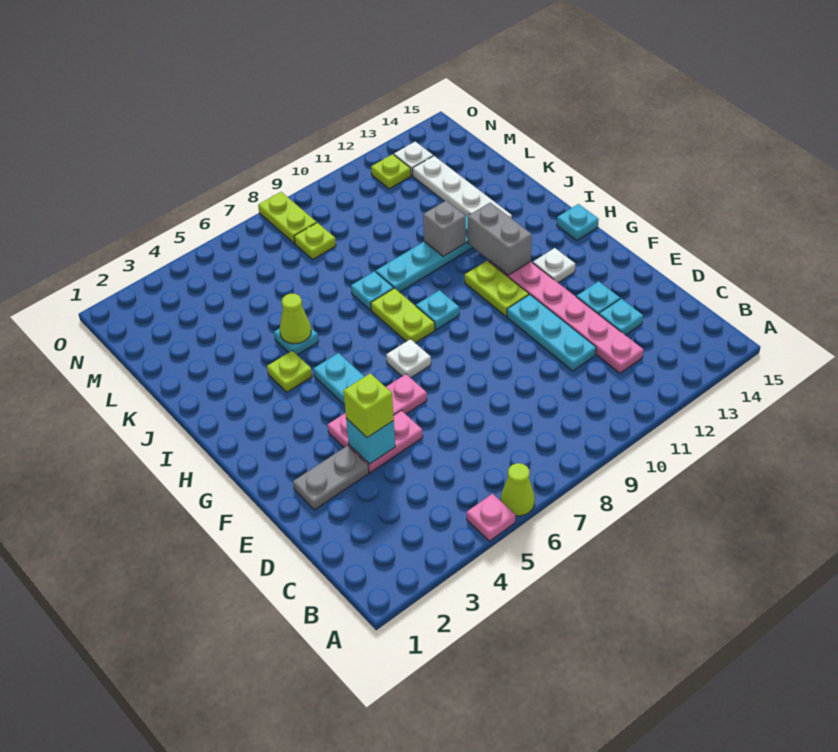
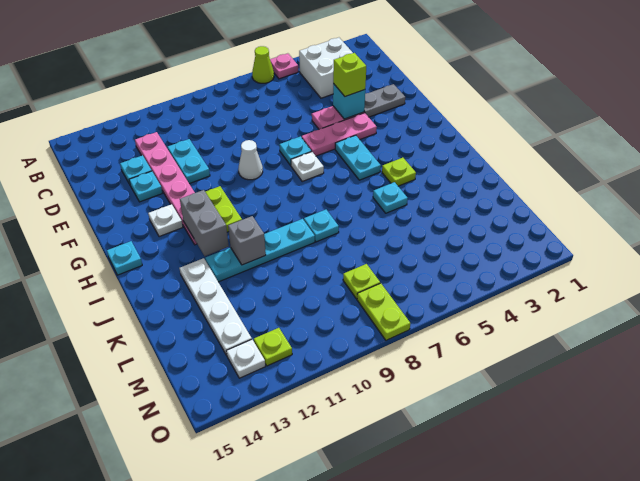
none -> white brick B3:C4 level 1
cyan plate D11:F11 level 1 -> cyan plate D11:E11 level 1
none -> white cone F9 level 1
lime plate H8:I8 level 1 -> none
cyan plate H9 level 1 -> cyan plate F7 level 1
lime cone J5 level 2 -> none

